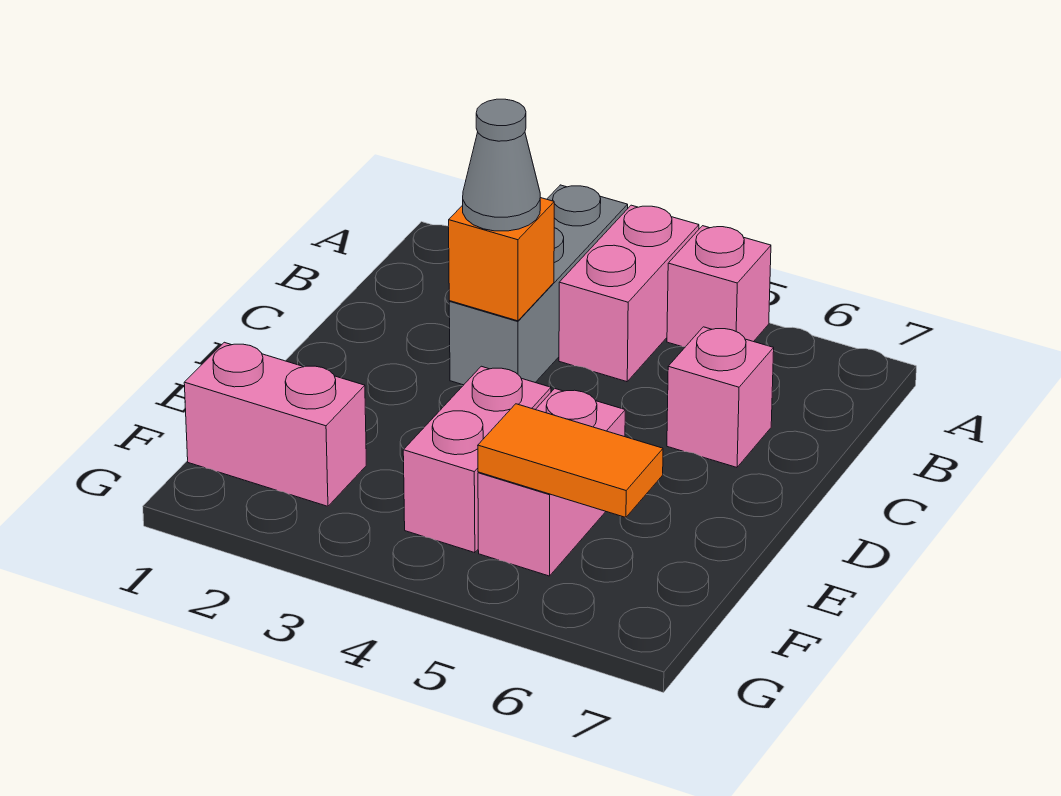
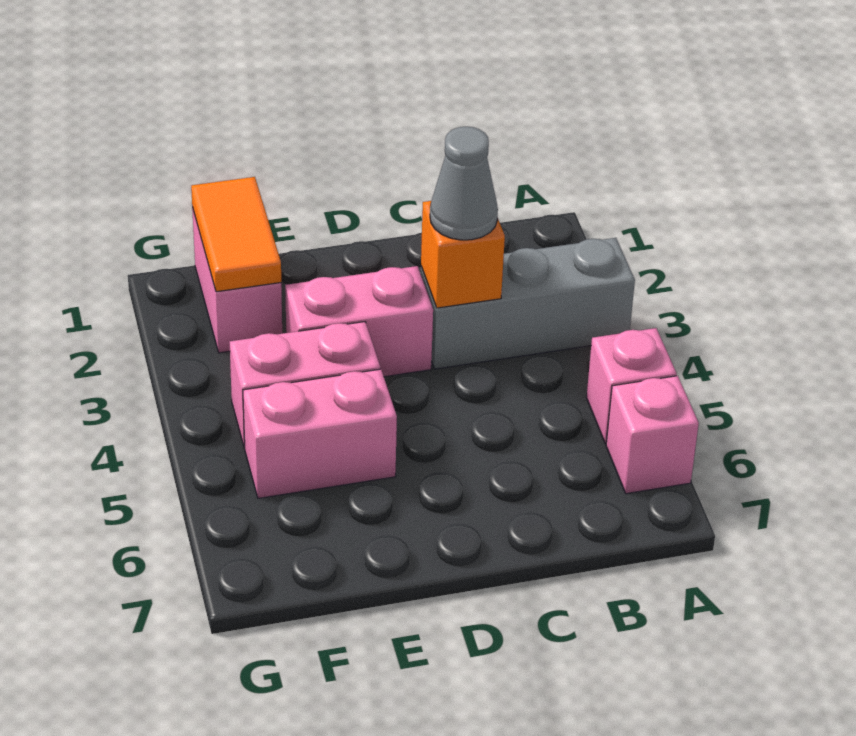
pink brick A4:B4 level 1 -> pink brick D3:E3 level 1
pink brick C6 level 1 -> pink brick A6 level 1
orange tile F5:F6 level 2 -> orange tile F1:F2 level 2

